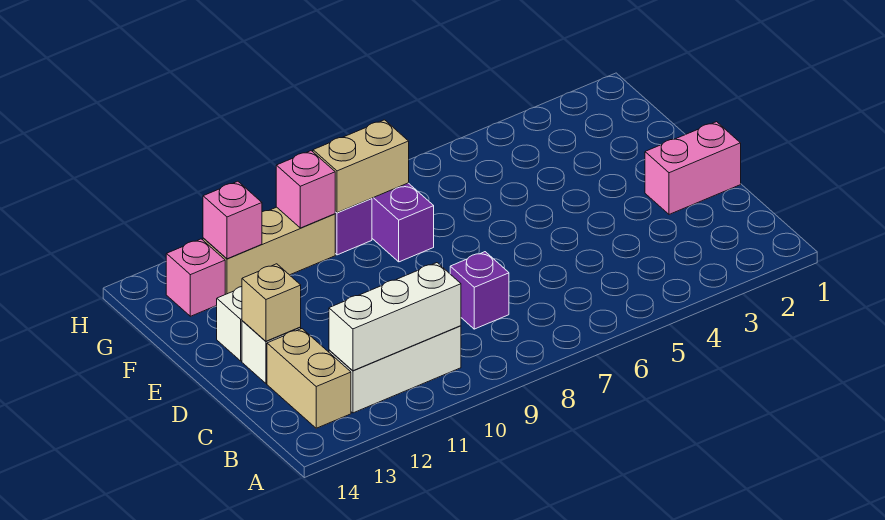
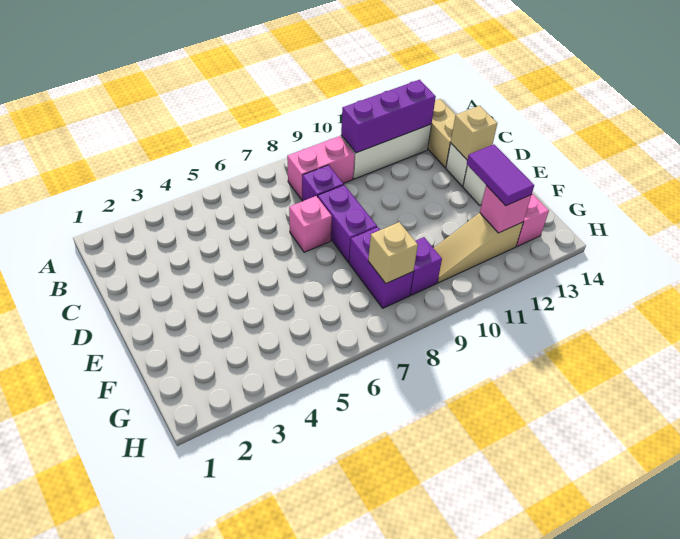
white brick B10:B12 level 2 -> purple brick B10:B12 level 2
pink brick D1:D2 level 1 -> pink brick B8:B9 level 1
none -> purple brick D8:E8 level 1
none -> purple tile F12:G12 level 3
tan brick G8:G9 level 2 -> tan brick G8 level 2
tan brick G10:G12 level 1 -> tan slope G10:G12 level 1 top 12
pink brick G10 level 2 -> pink brick D7 level 1

